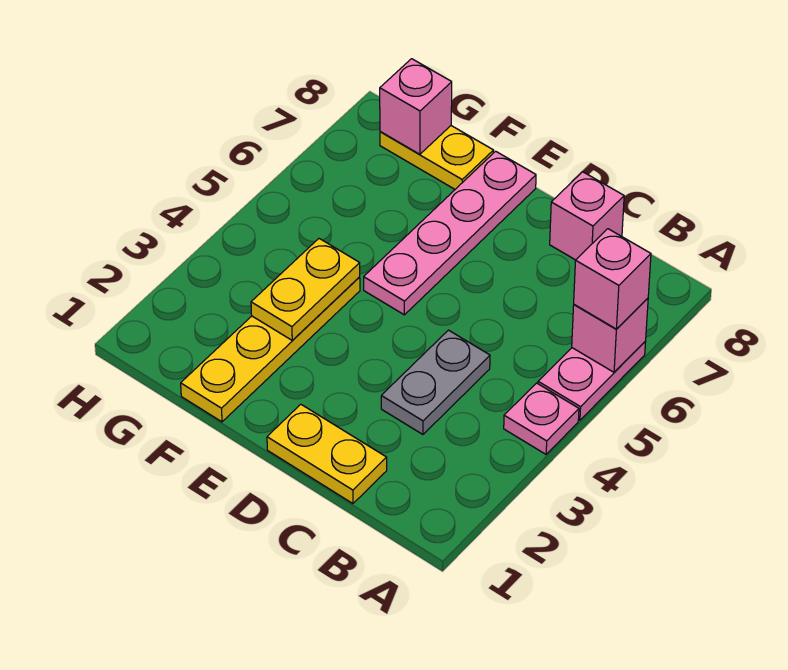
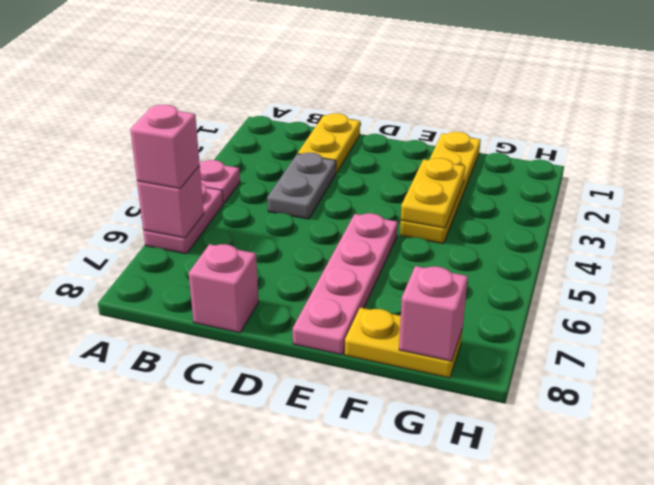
yellow plate C1:D1 level 1 -> yellow plate C1:C2 level 1

